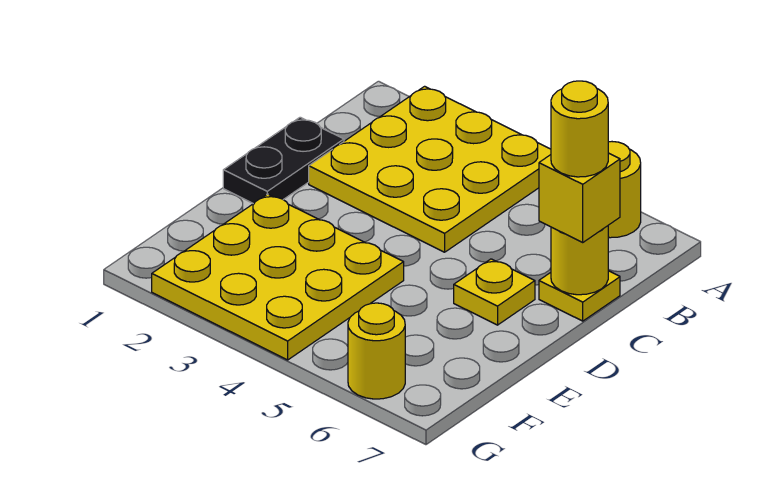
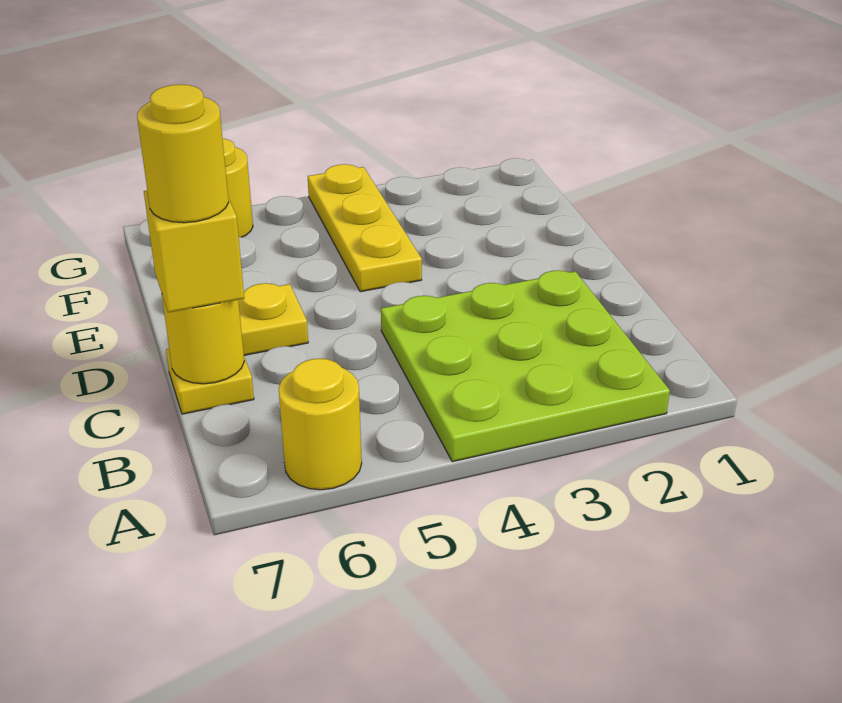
yellow plate A2:C4 level 1 -> lime plate A2:C4 level 1
black plate C1:D1 level 1 -> none
yellow plate E2:G4 level 1 -> yellow plate E4:G4 level 1

